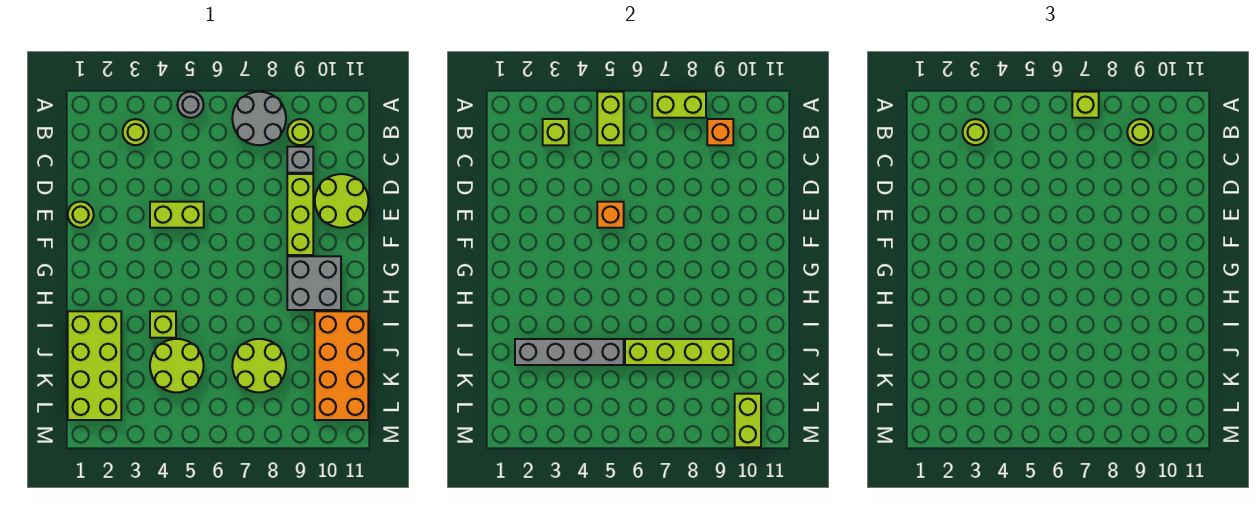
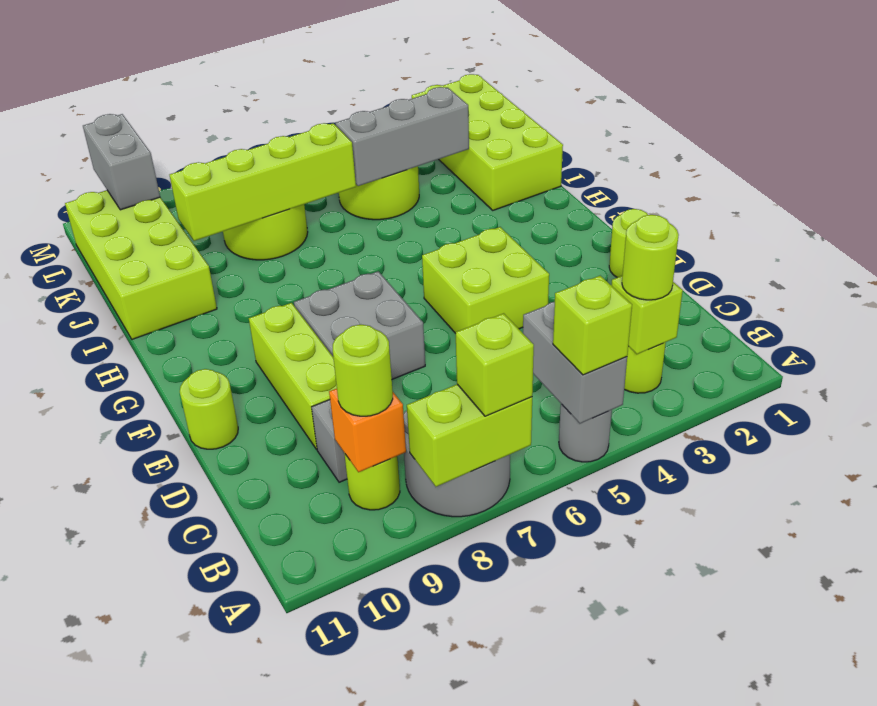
lime brick A5:B5 level 2 -> grey brick A5:B5 level 2
lime round brick D10:E11 level 1 -> lime round brick E11 level 1
lime brick E4:E5 level 1 -> lime brick E4:F5 level 1
orange brick E5 level 2 -> none
grey brick G9:H10 level 1 -> grey brick E7:F8 level 1
lime brick I4 level 1 -> lime brick A5 level 3
orange brick I10:L11 level 1 -> lime brick I10:L11 level 1
grey brick J2:J5 level 2 -> grey brick J3:J5 level 2
lime brick L10:M10 level 2 -> grey brick L10:M10 level 2

